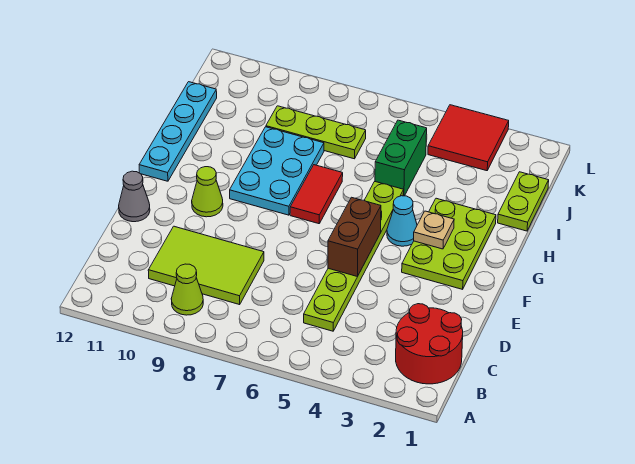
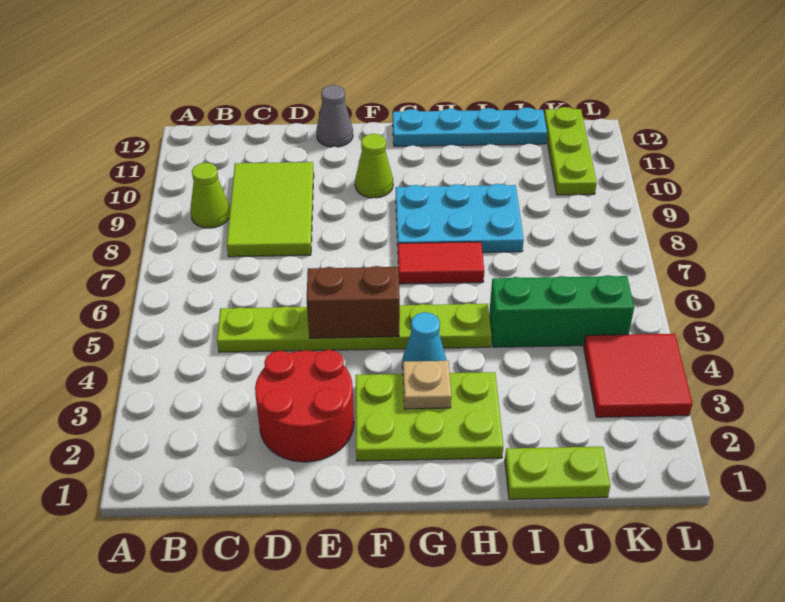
red round brick B1:C2 level 1 -> red round brick D2:E3 level 1
green brick I5:J5 level 1 -> green brick I5:K5 level 1
lime plate J7:J9 level 1 -> lime plate K10:K12 level 1

